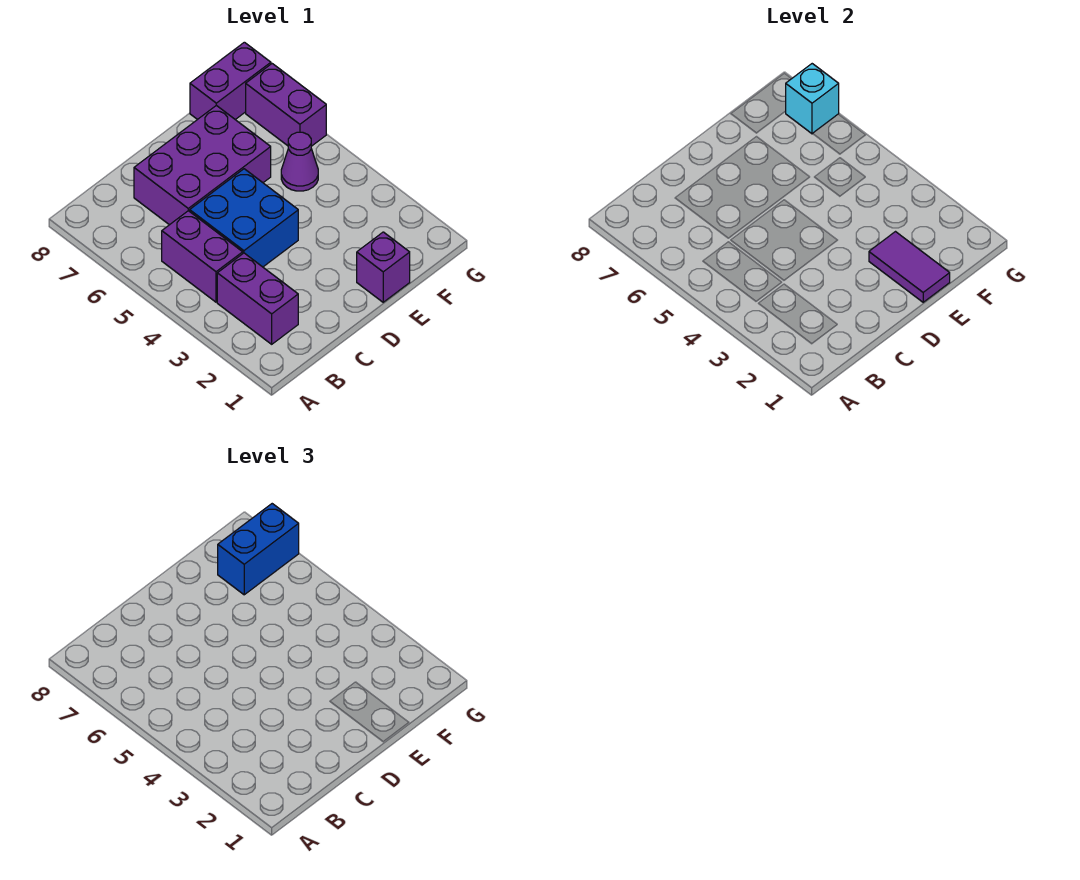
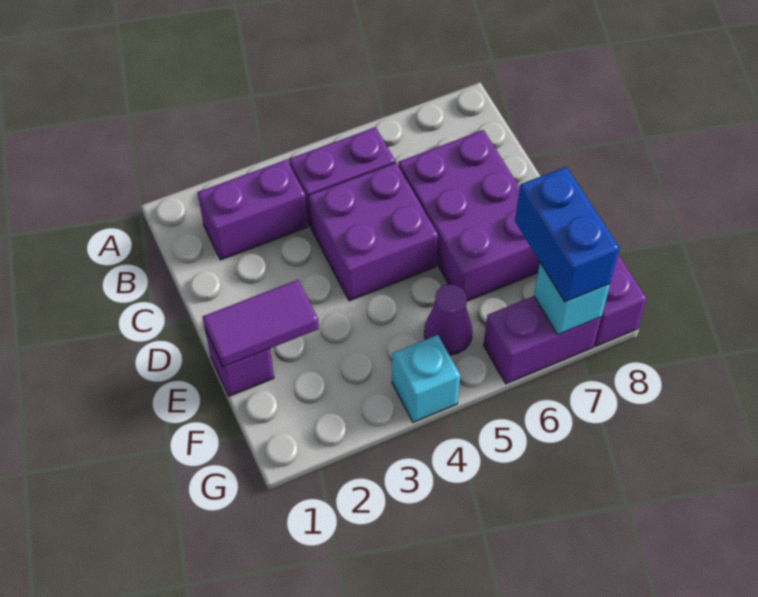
blue brick C4:D5 level 1 -> purple brick C4:D5 level 1
none -> cyan brick G4 level 1

